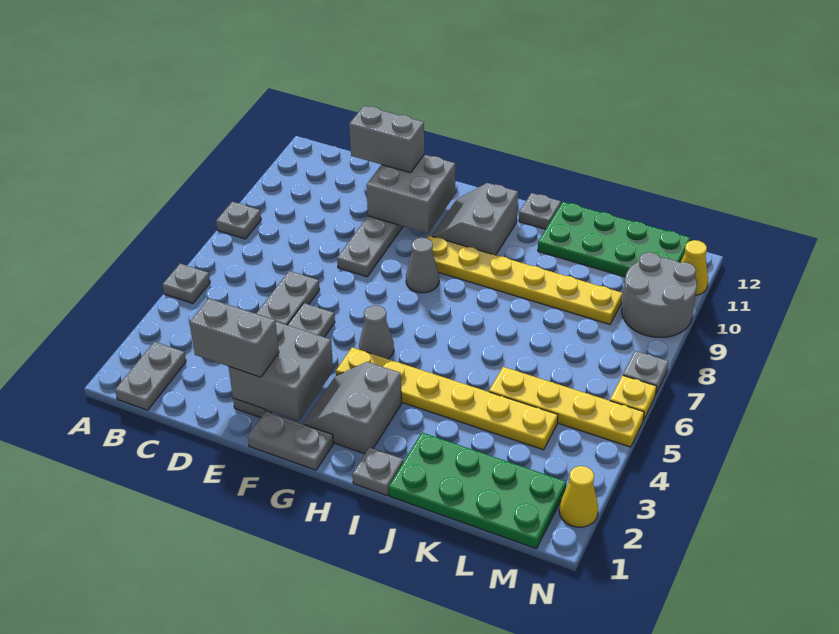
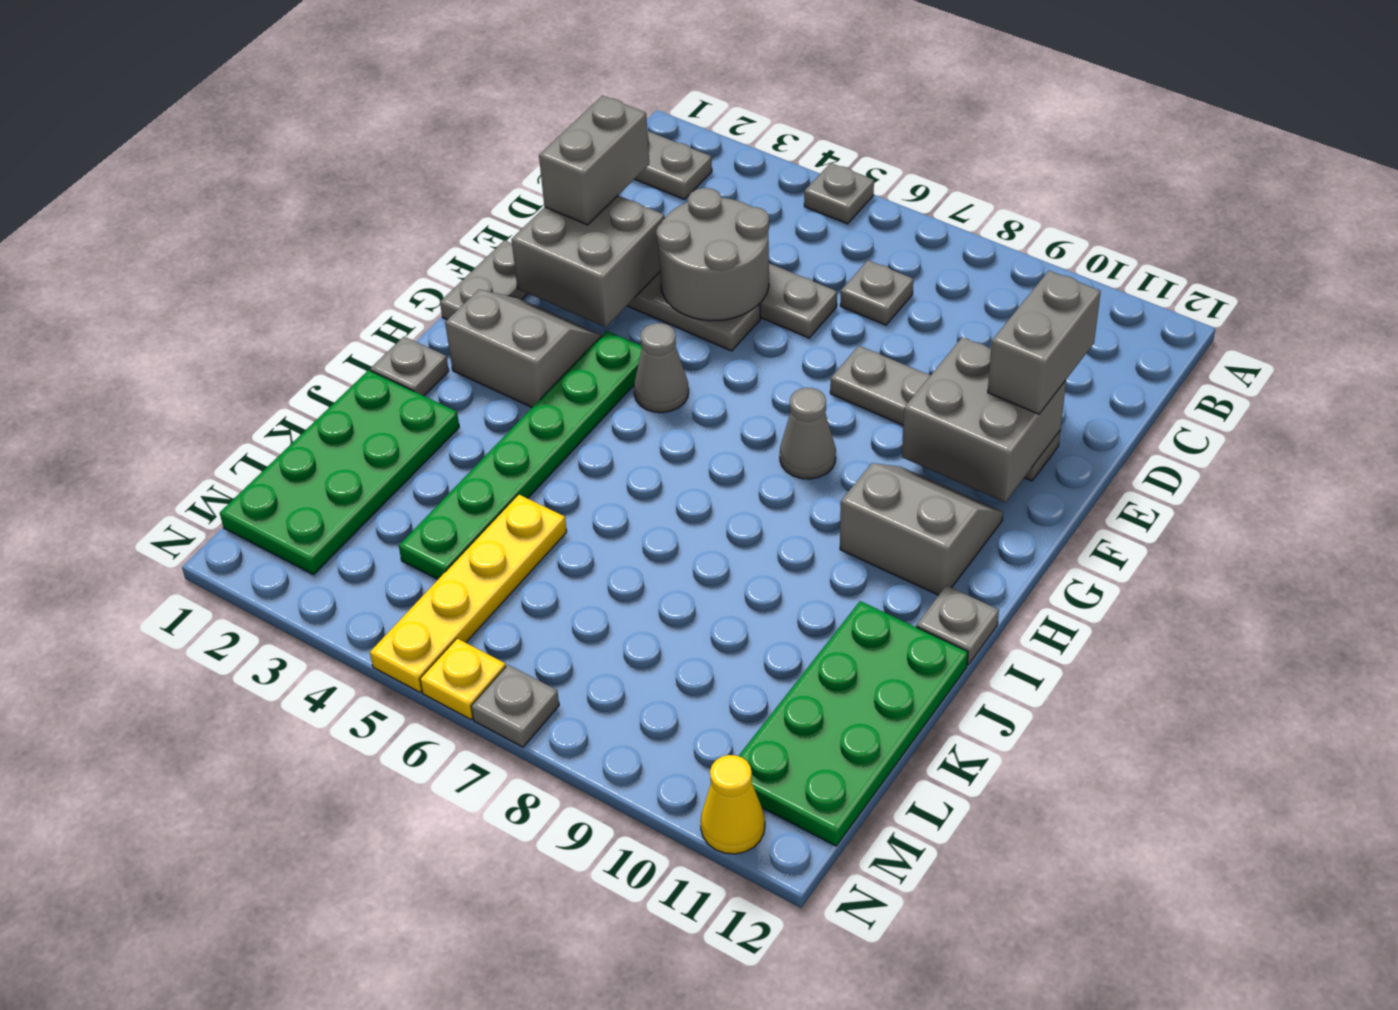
grey plate A8 level 1 -> grey plate C7 level 1
yellow plate G4:L4 level 1 -> green plate G4:L4 level 1
yellow plate G9:L9 level 1 -> none
grey round brick M9:N10 level 1 -> grey round brick D4:E5 level 2
yellow cone N2 level 1 -> none

